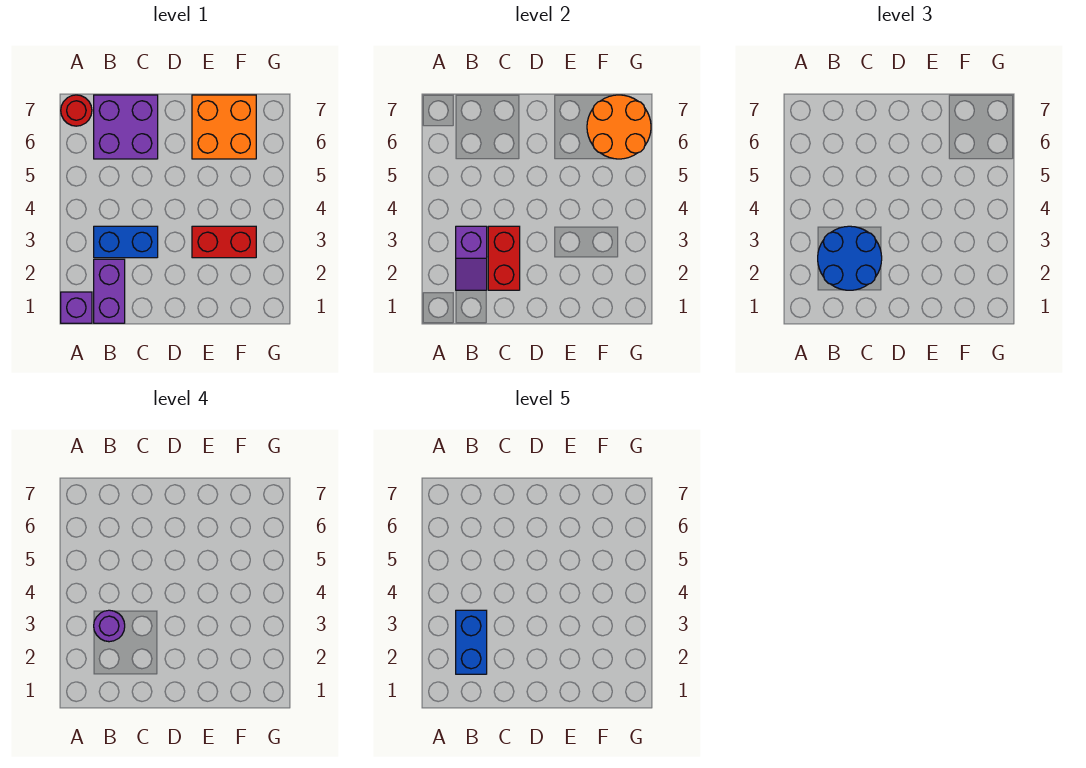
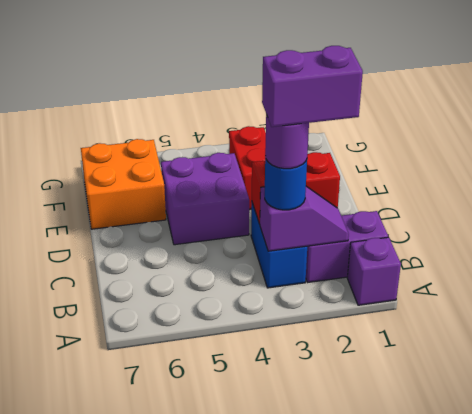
red round brick A7 level 1 -> none
blue round brick B2:C3 level 3 -> blue round brick B3 level 3
blue brick B2:B3 level 5 -> purple brick B2:B3 level 5
purple brick B6:C7 level 1 -> purple brick D4:E5 level 1
orange round brick F6:G7 level 2 -> none

